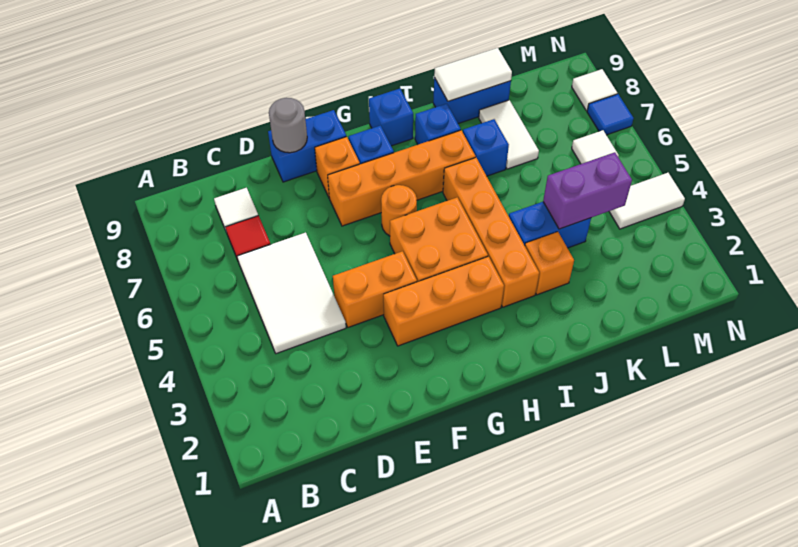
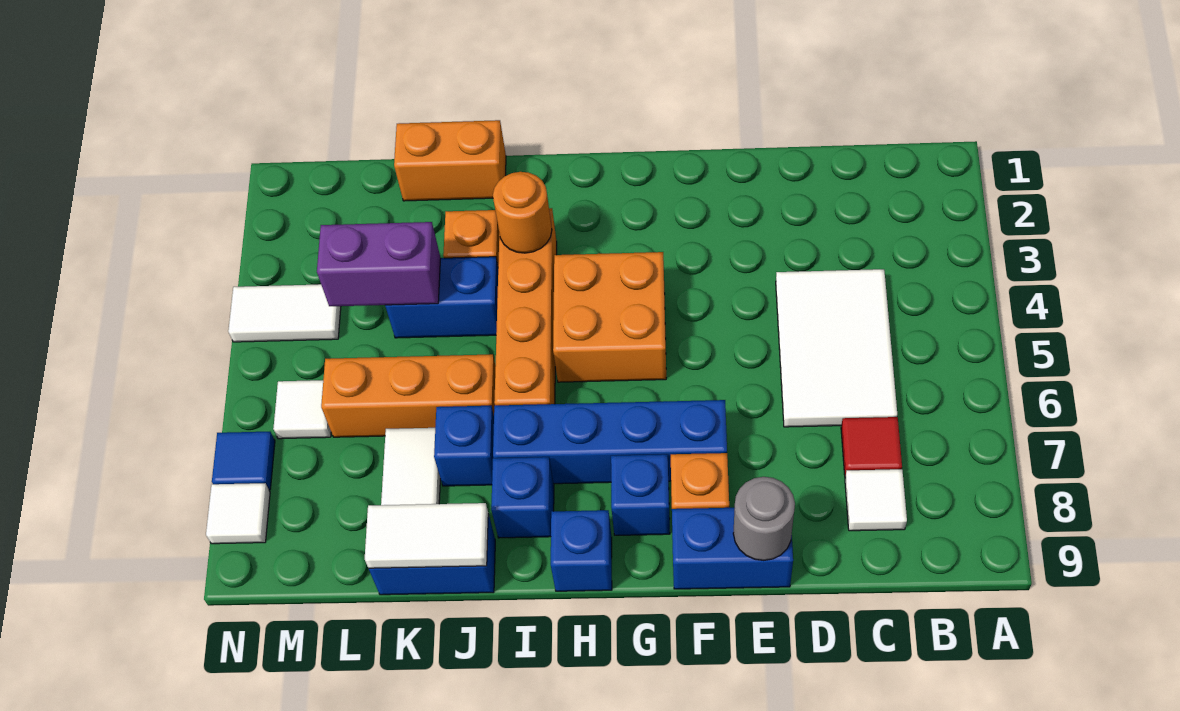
orange brick E4:F4 level 1 -> orange brick J1:K1 level 1
orange brick F3:H3 level 1 -> orange brick J6:L6 level 1
orange brick F7:I7 level 1 -> blue brick F7:I7 level 1
orange round brick G6 level 1 -> orange round brick I3 level 2

